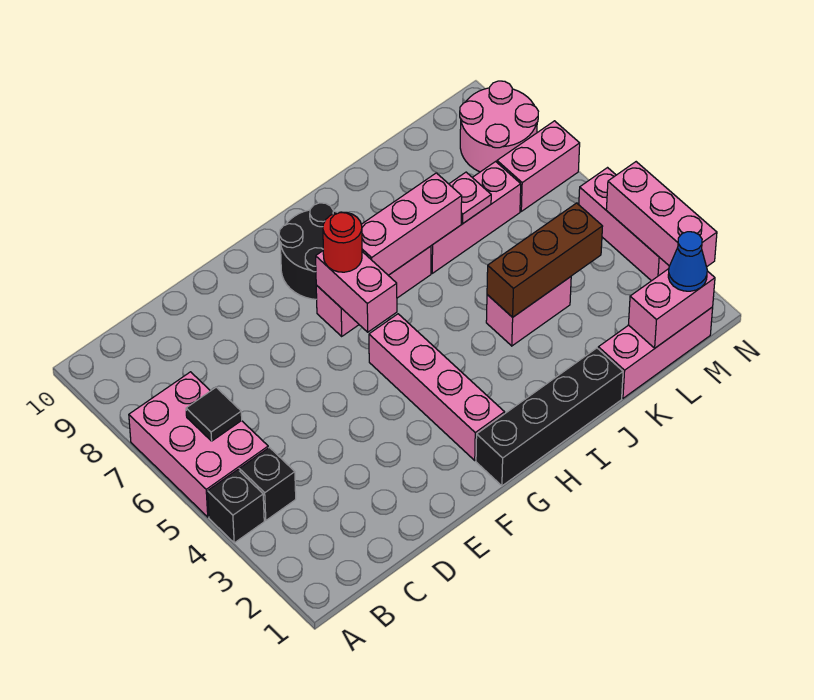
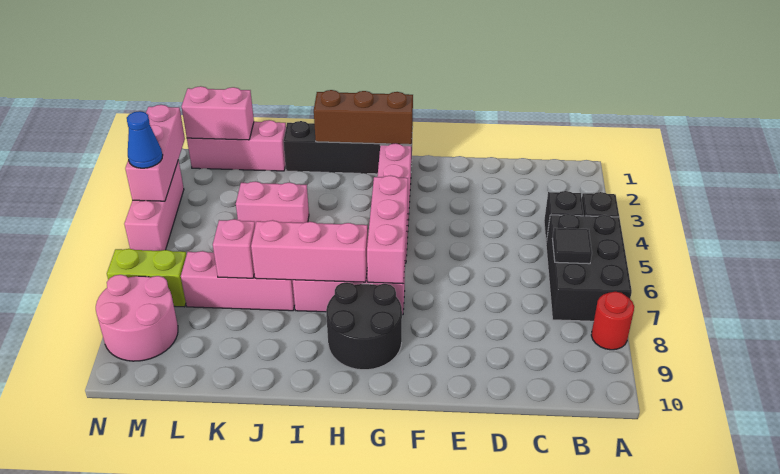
pink brick A5:B7 level 1 -> black brick A5:B7 level 1
pink brick G6:G7 level 2 -> pink brick G5:G7 level 2
red round brick G7 level 3 -> red round brick A8 level 1
brown brick J4:L4 level 2 -> brown brick G1:I1 level 2
pink plate K7 level 2 -> pink brick K7 level 2
blue cone M1 level 3 -> blue cone N4 level 3
pink brick M7:N7 level 1 -> lime brick M7:N7 level 1

